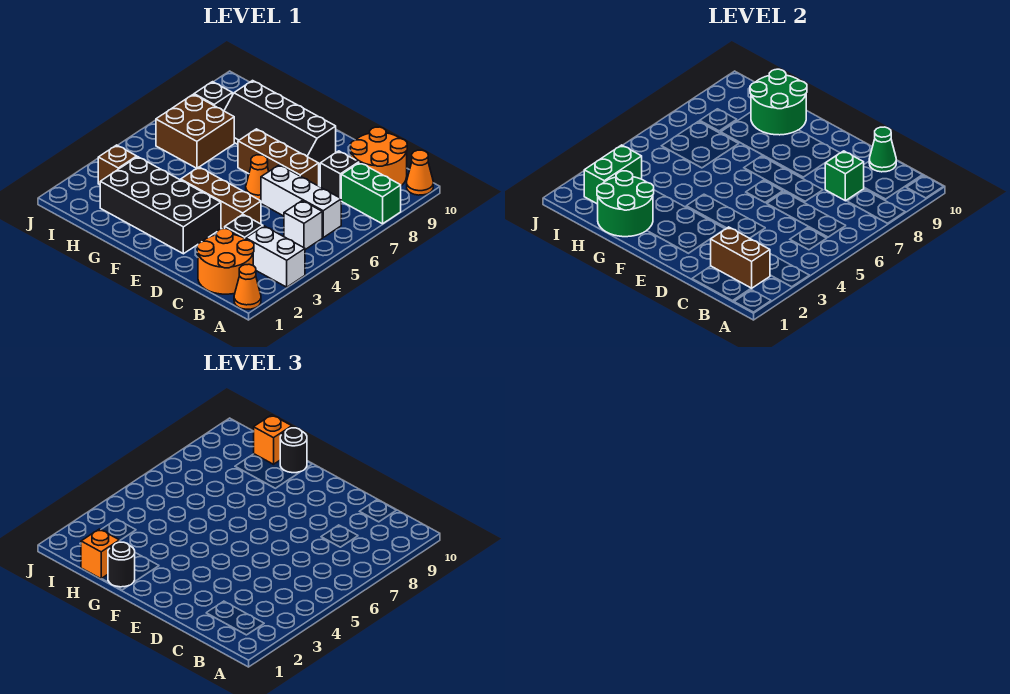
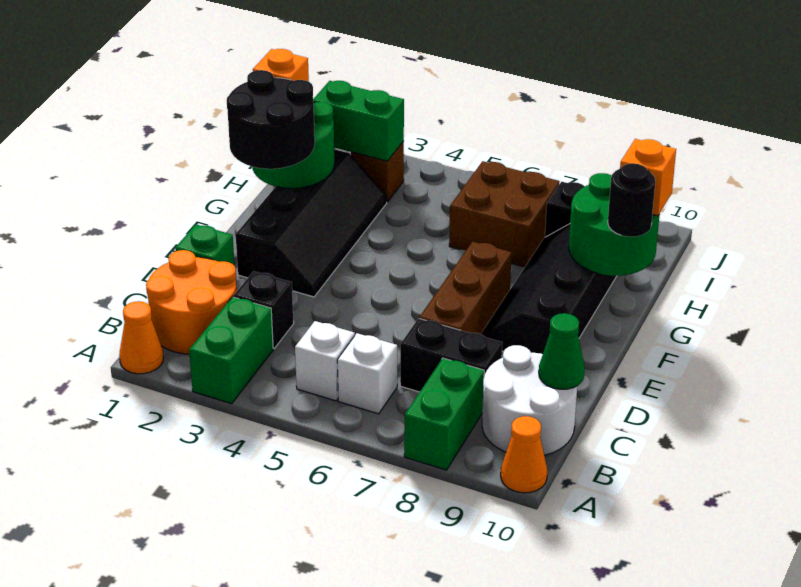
white brick A3:B3 level 1 -> green brick A3:B3 level 1
brown brick B2:C2 level 2 -> none
white brick B6:D6 level 1 -> white brick B6 level 1
orange round brick B9:C10 level 1 -> white round brick B9:C10 level 1
black brick C8 level 1 -> black brick C7:C8 level 1
green brick C8 level 2 -> green brick D1 level 1
brown brick D4:F4 level 1 -> none
black brick E2:H3 level 1 -> black slope E2:H3 level 1 top 2
orange cone E6 level 1 -> none
black round brick G1 level 3 -> black round brick F1:G2 level 3

